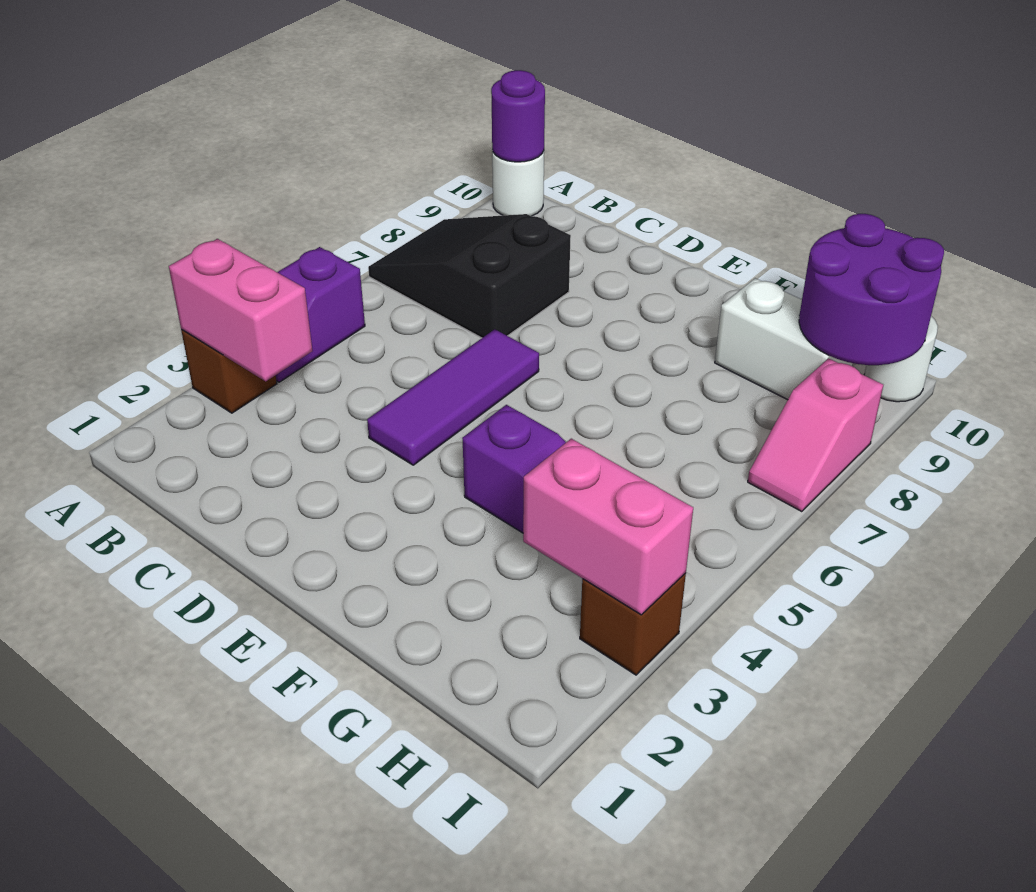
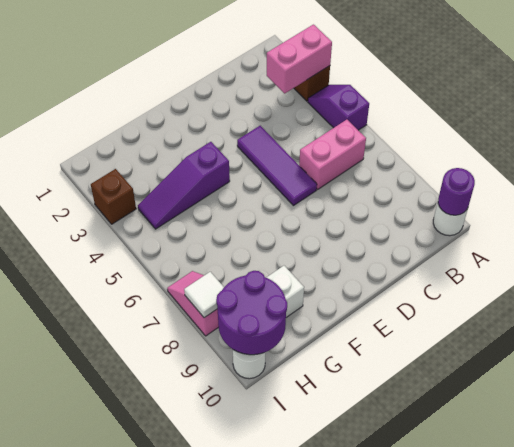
black slope A7:C8 level 1 top C -> none
pink brick H3:I3 level 2 -> pink brick B6:C6 level 1
none -> white tile I8 level 2

